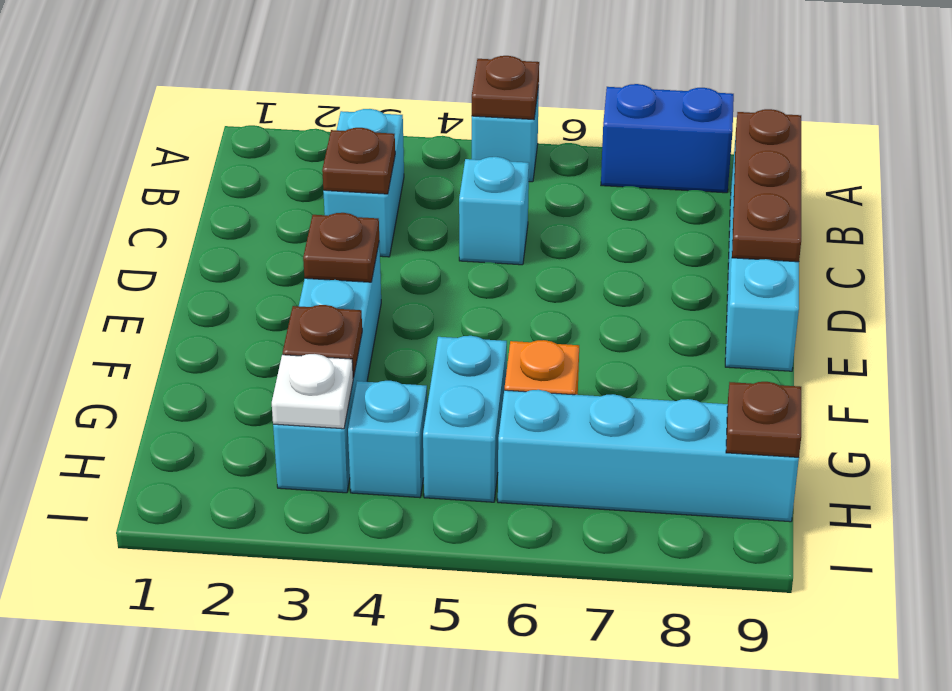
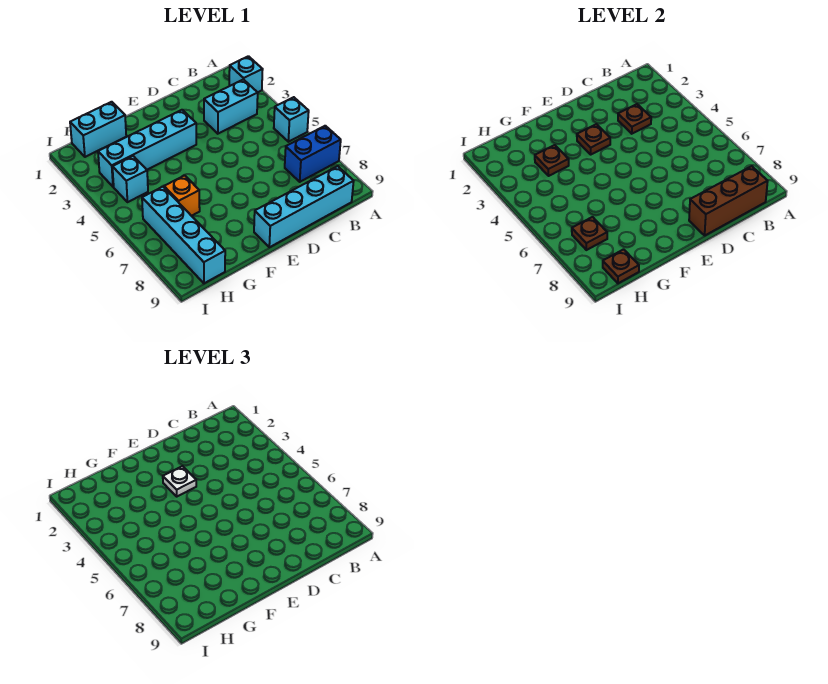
brown plate A5 level 2 -> brown plate H7 level 2
blue brick A7:A8 level 1 -> blue brick A7:B7 level 1
brown plate B9:D9 level 2 -> brown brick B9:D9 level 2
cyan brick C5 level 1 -> cyan brick A2 level 1
cyan brick G5:H5 level 1 -> cyan brick G1:H1 level 1
white plate H3 level 2 -> white plate E3 level 3

